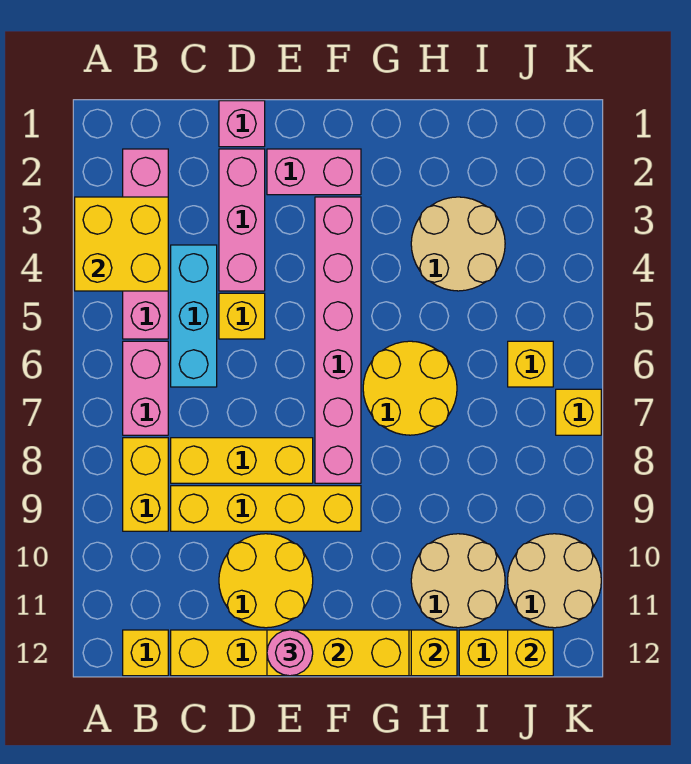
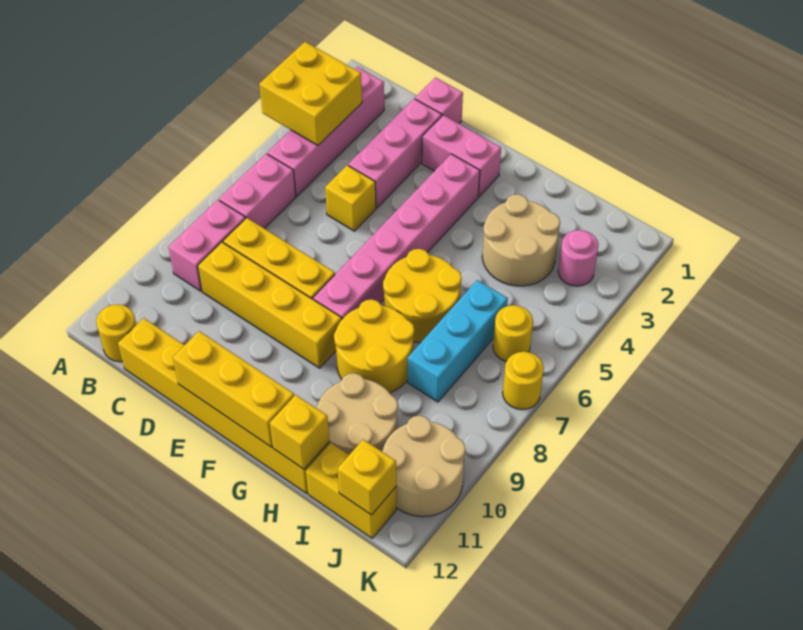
yellow brick B8:B9 level 1 -> pink brick B8:B9 level 1
yellow brick B12 level 1 -> yellow round brick B12 level 1
cyan brick C4:C6 level 1 -> cyan brick I6:I8 level 1
yellow round brick D10:E11 level 1 -> yellow round brick G8:H9 level 1
pink round brick E12 level 3 -> pink round brick J3 level 1
yellow brick J6 level 1 -> yellow round brick J6 level 1
yellow brick K7 level 1 -> yellow round brick K7 level 1

